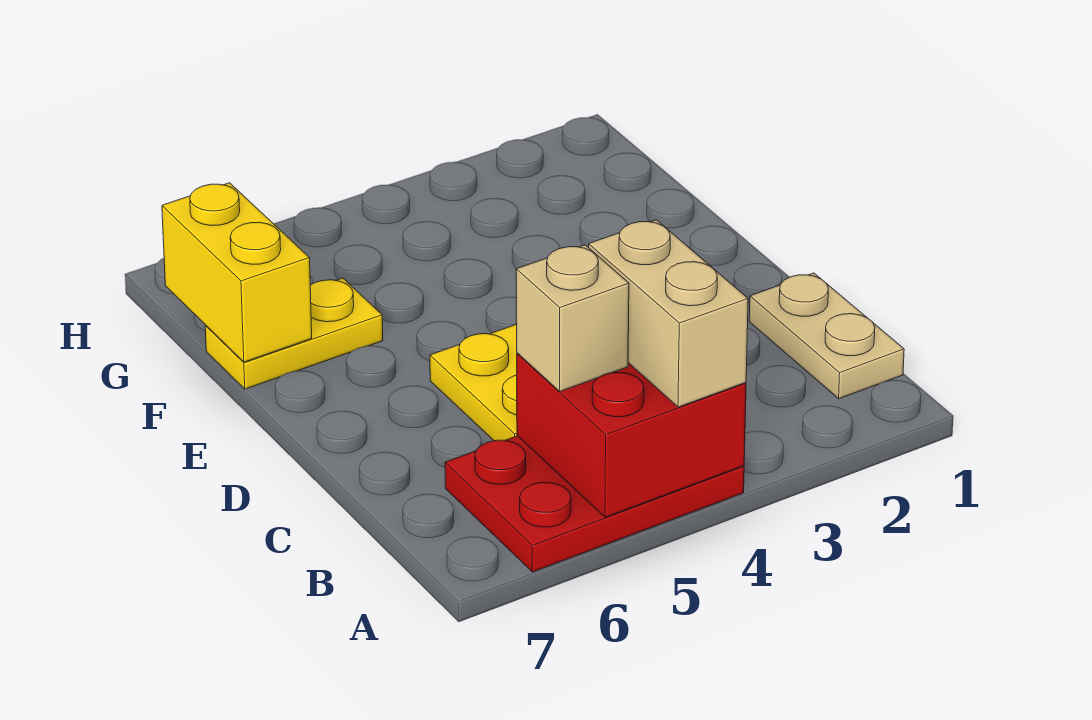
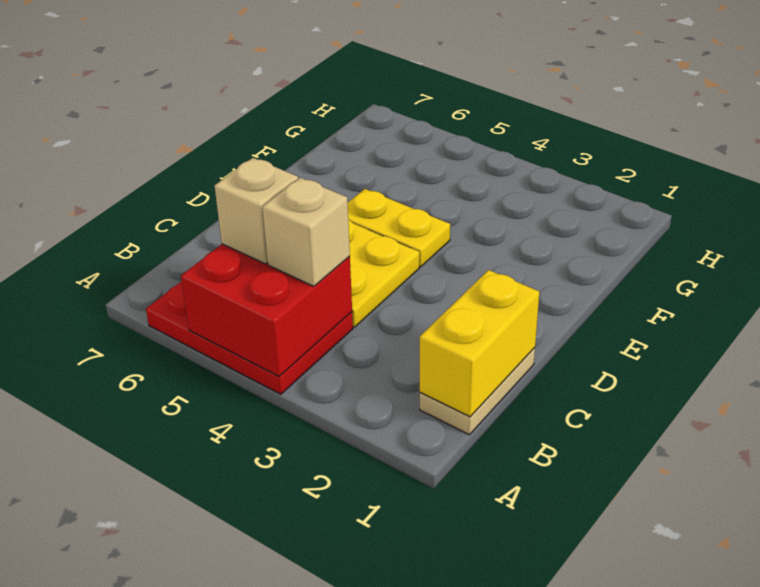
tan brick A4:B4 level 3 -> tan brick B4 level 3
yellow plate F6:F7 level 1 -> yellow plate E4:E5 level 1
yellow brick F7:G7 level 2 -> yellow brick B1:C1 level 2

